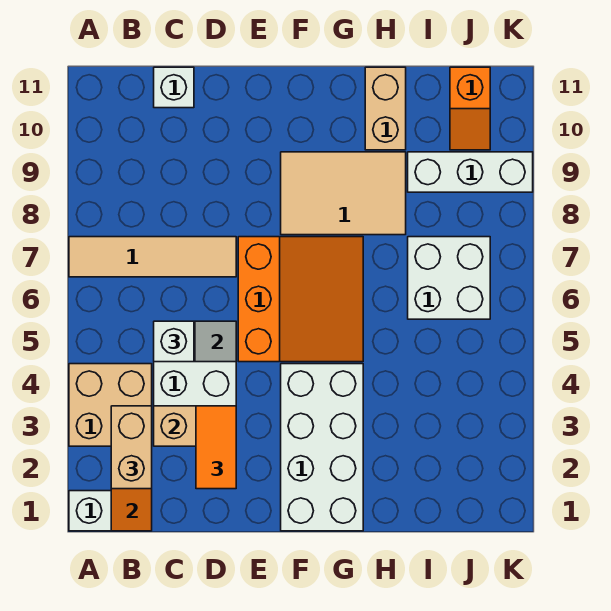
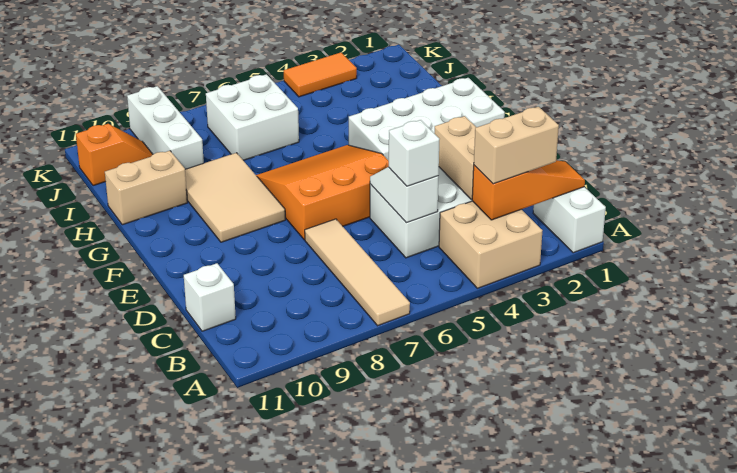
orange tile D2:D3 level 3 -> orange tile K3:K4 level 1

